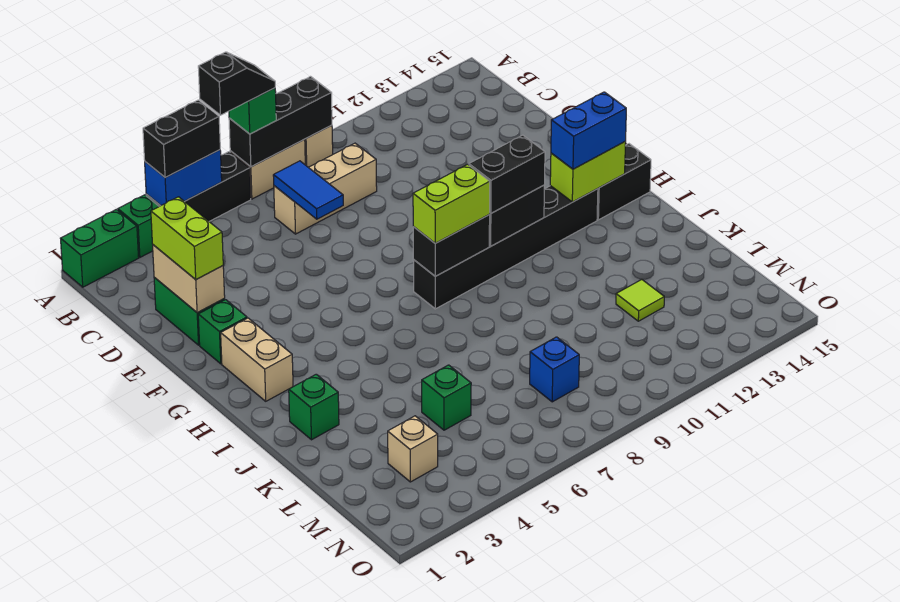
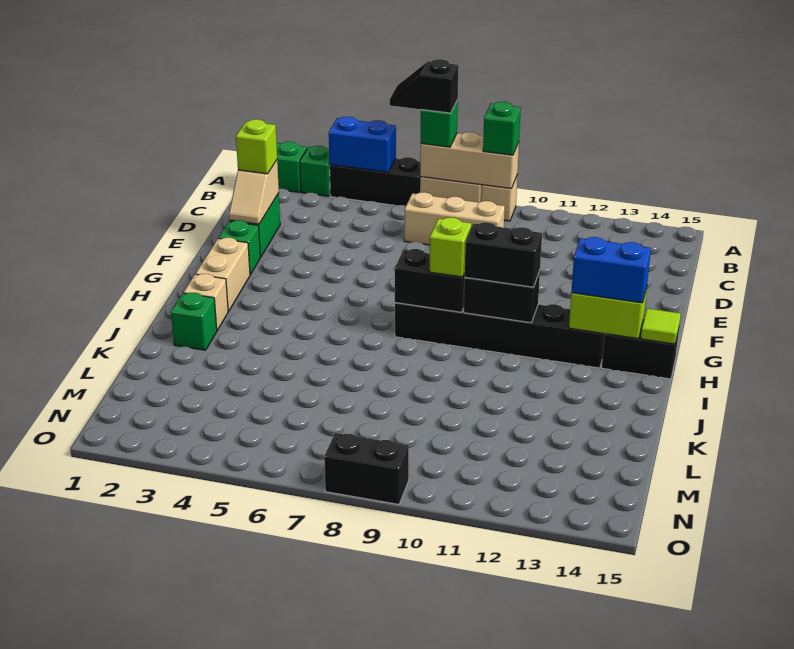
black brick A4:A5 level 3 -> black brick O8:O9 level 1
black slope A6:A7 level 4 top 6 -> black slope A6:A7 level 4 top 7
black brick A7:A9 level 2 -> tan brick A7:A9 level 2
blue tile C7:D7 level 2 -> none
tan brick D2:E2 level 2 -> tan slope D2:E2 level 2 top D
lime brick D2:E2 level 3 -> lime brick D2 level 3
lime brick H8:H9 level 3 -> lime brick H9 level 3
green brick L5 level 1 -> green brick A9 level 3
lime tile L12 level 1 -> lime tile H15 level 2
tan brick M3 level 1 -> tan brick I2 level 1
blue brick M8 level 1 -> none

